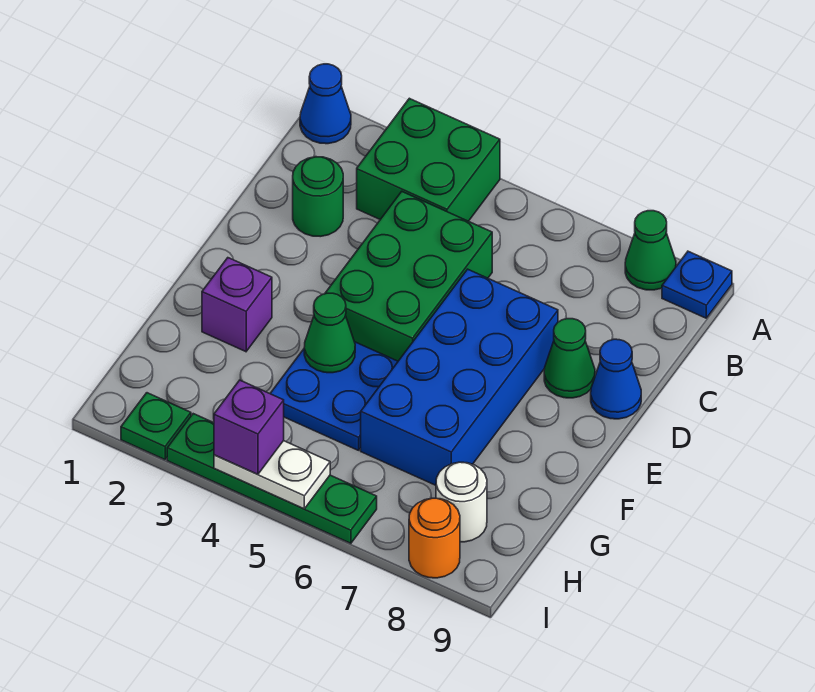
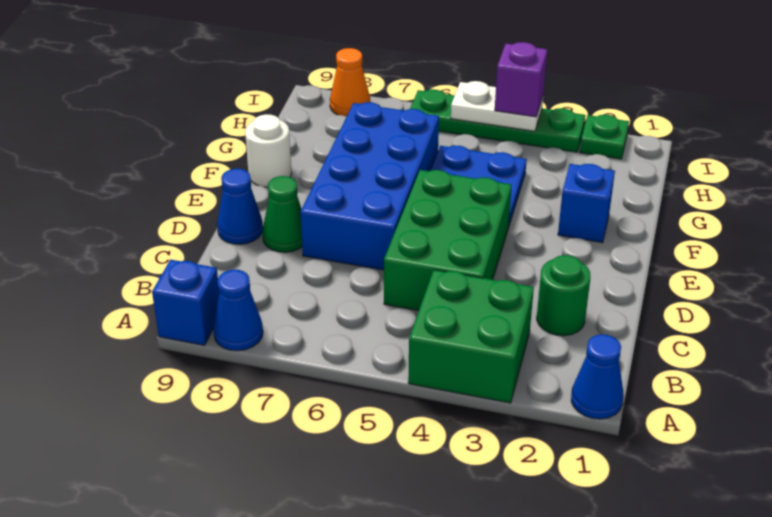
green cone A8 level 1 -> blue cone A8 level 1
blue plate A9 level 1 -> blue brick A9 level 1
purple brick F2 level 1 -> blue brick F2 level 1
green cone F4 level 2 -> none
white round brick H8 level 1 -> white round brick F9 level 1
orange round brick I8 level 1 -> orange cone I8 level 1

